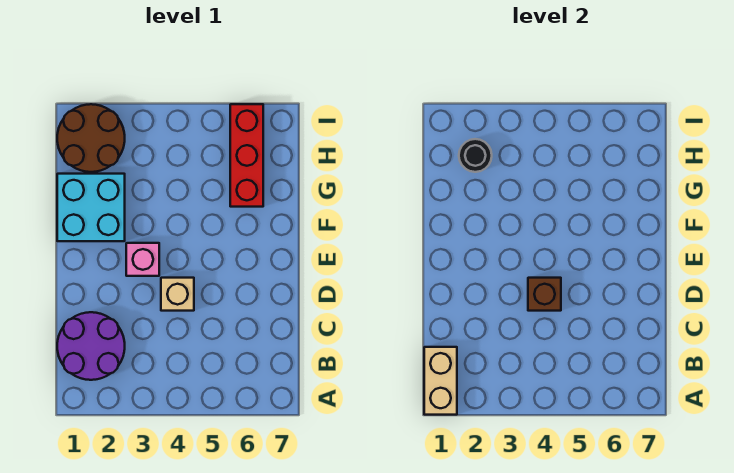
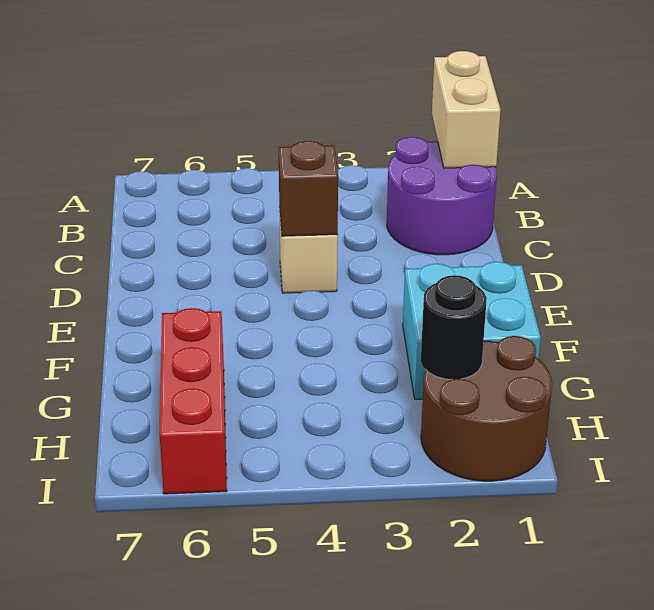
pink brick E3 level 1 -> none

